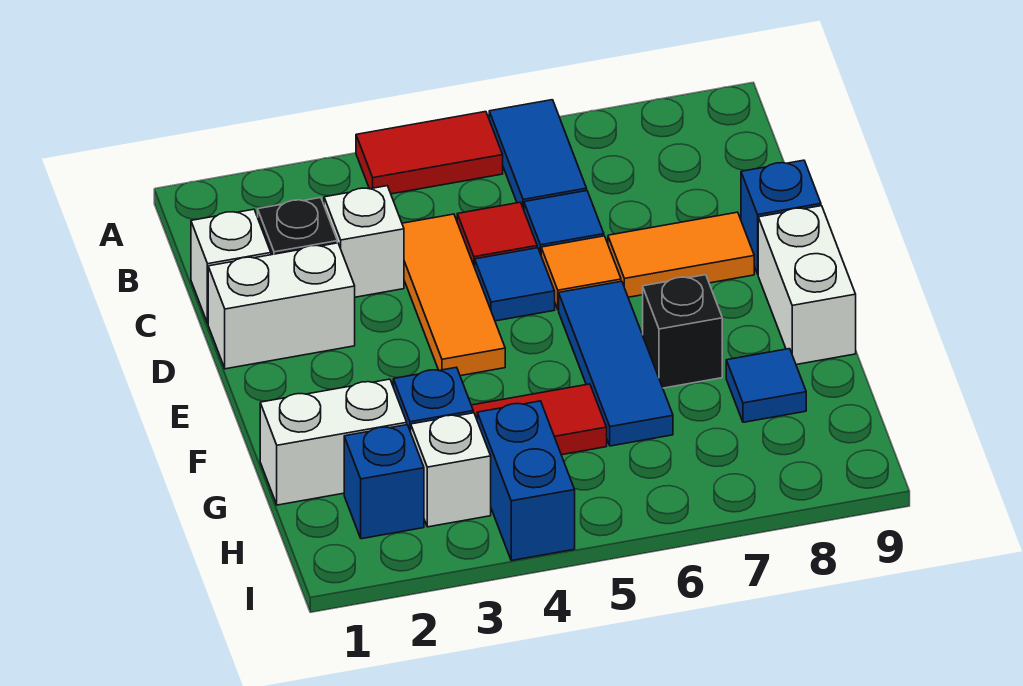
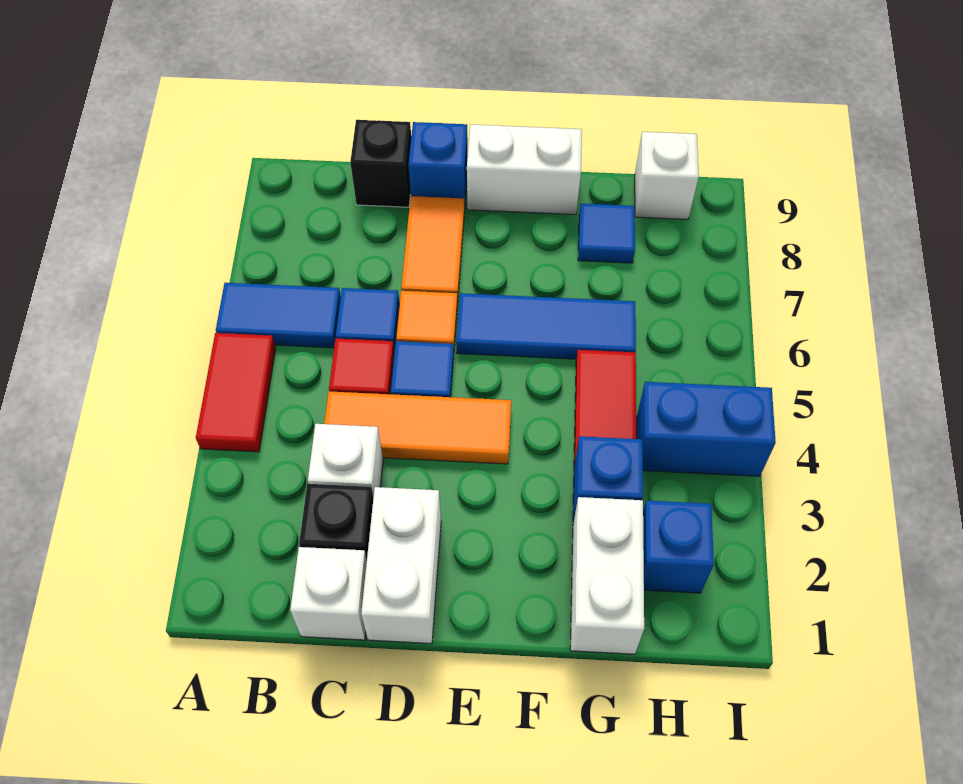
black brick F7 level 1 -> black brick C9 level 1
white brick H3 level 1 -> white brick H9 level 1

